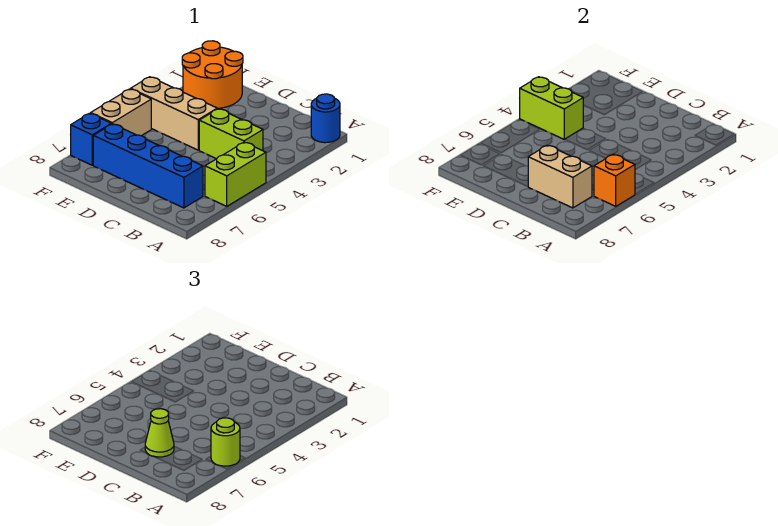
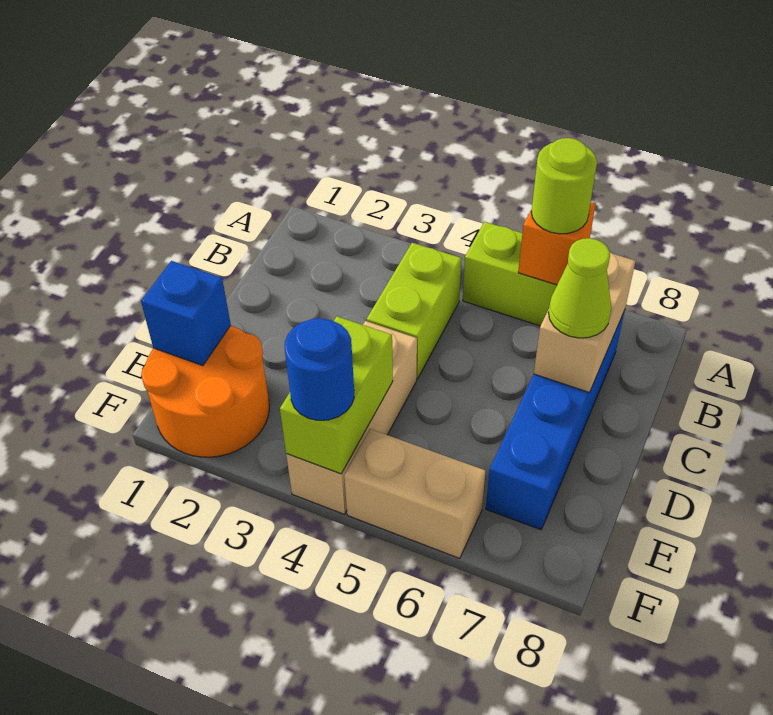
blue round brick A1 level 1 -> blue round brick F4 level 3
blue brick F7 level 1 -> blue brick E1 level 2

